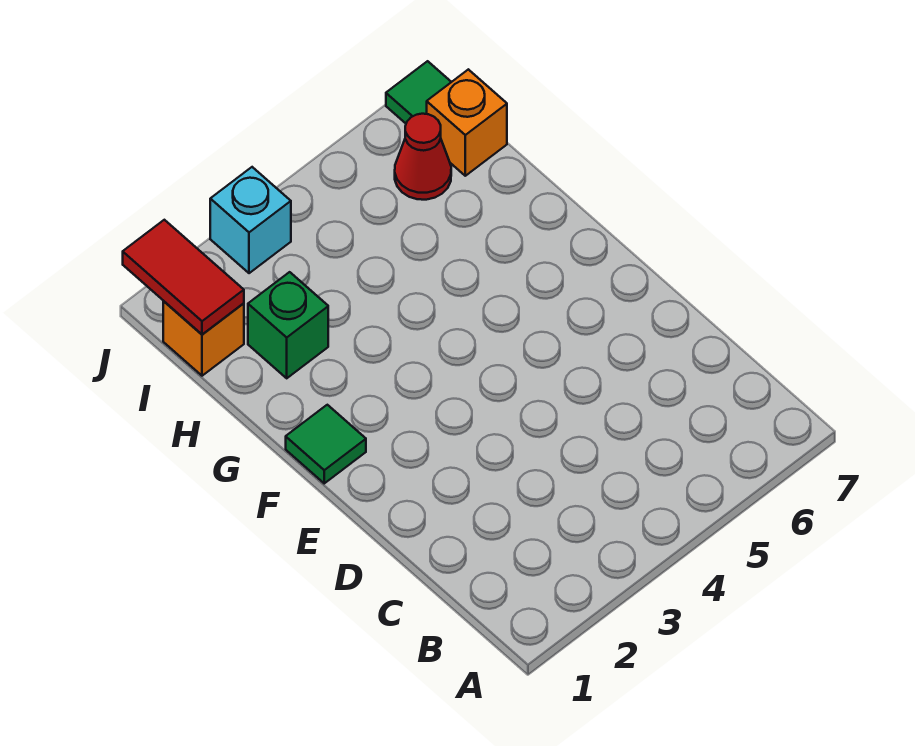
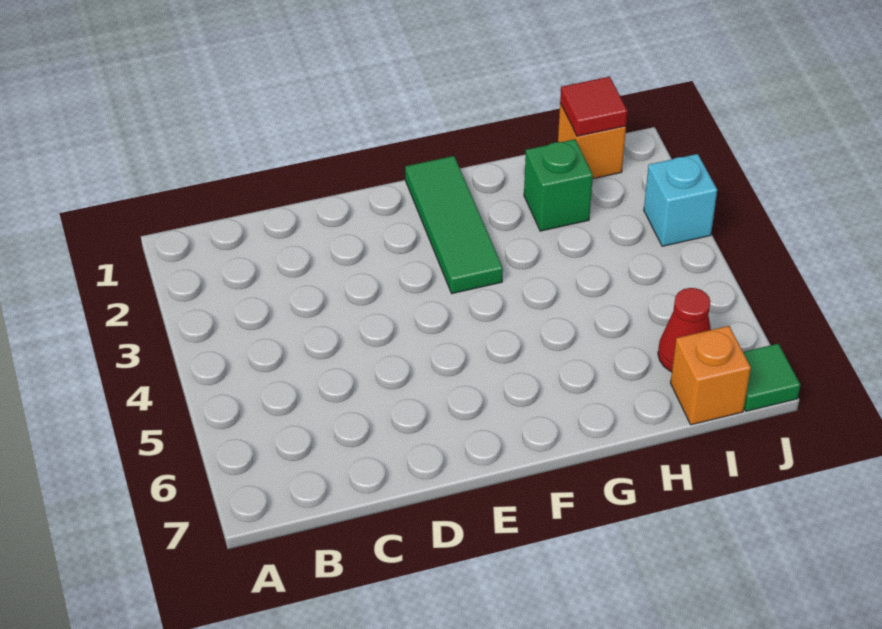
green tile F1 level 1 -> green tile F1:F3 level 1
red tile I1:J1 level 2 -> red tile I1 level 2

